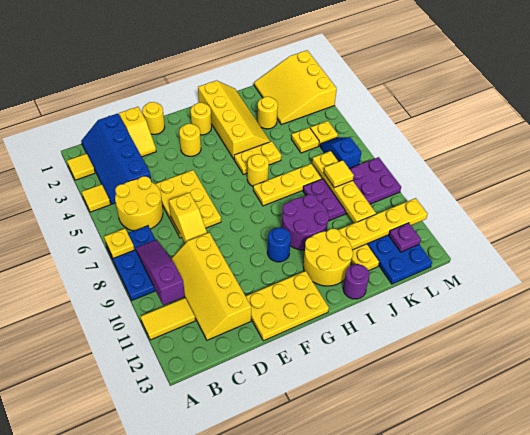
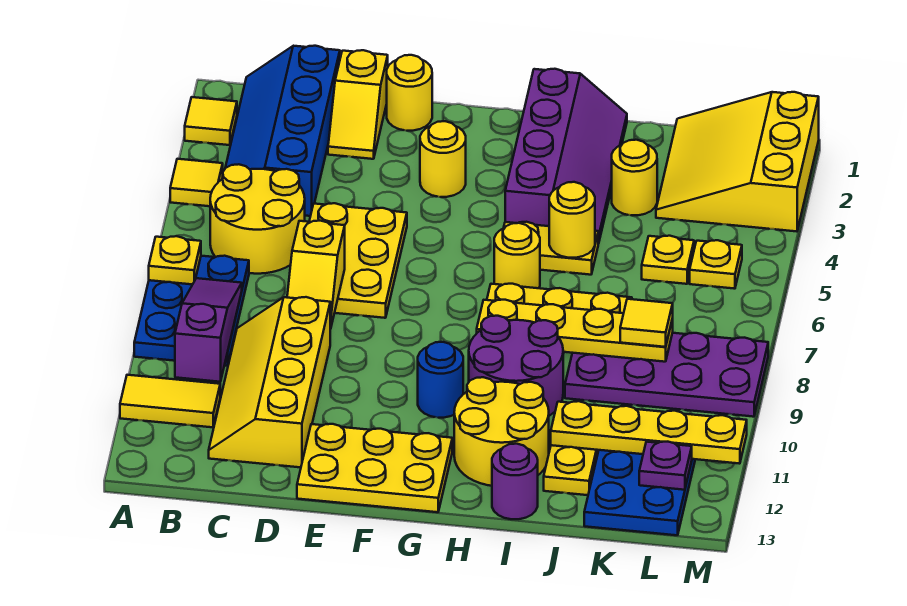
yellow round brick G2 level 1 -> yellow round brick I5 level 2
yellow slope H1:I4 level 1 top H -> purple slope H1:I4 level 1 top H
yellow plate K7:K10 level 2 -> yellow plate H8:K8 level 2
blue slope L6:L7 level 1 top 7 -> none

